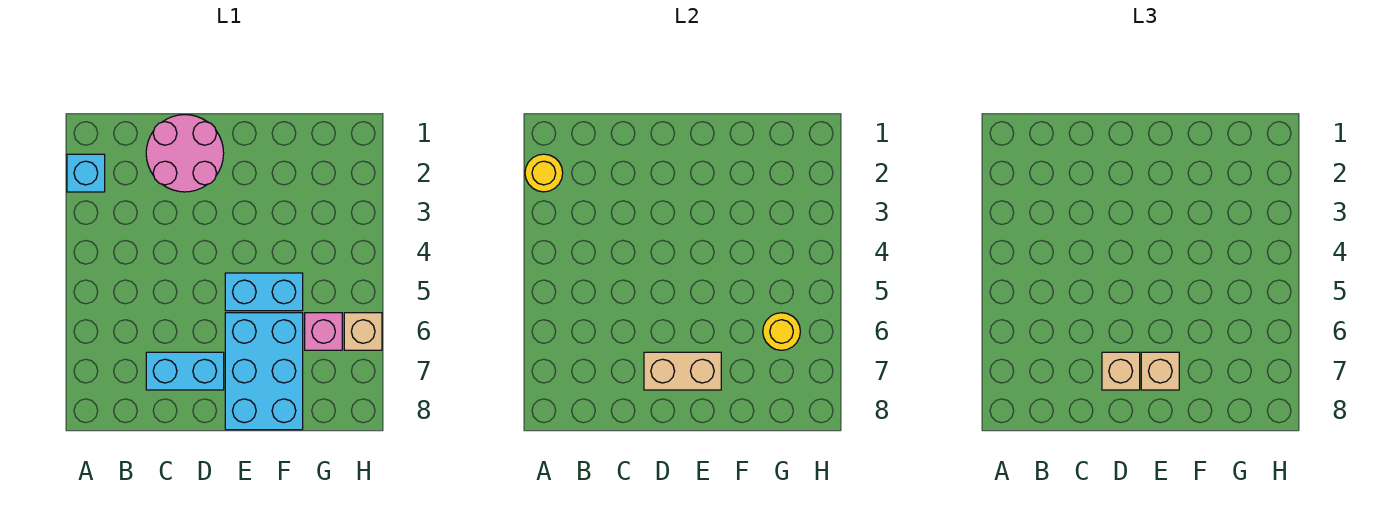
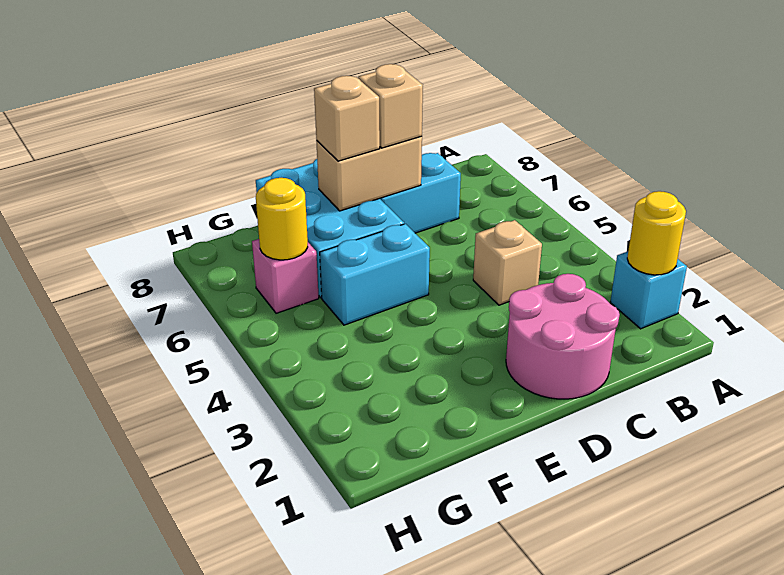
tan brick H6 level 1 -> tan brick C4 level 1

